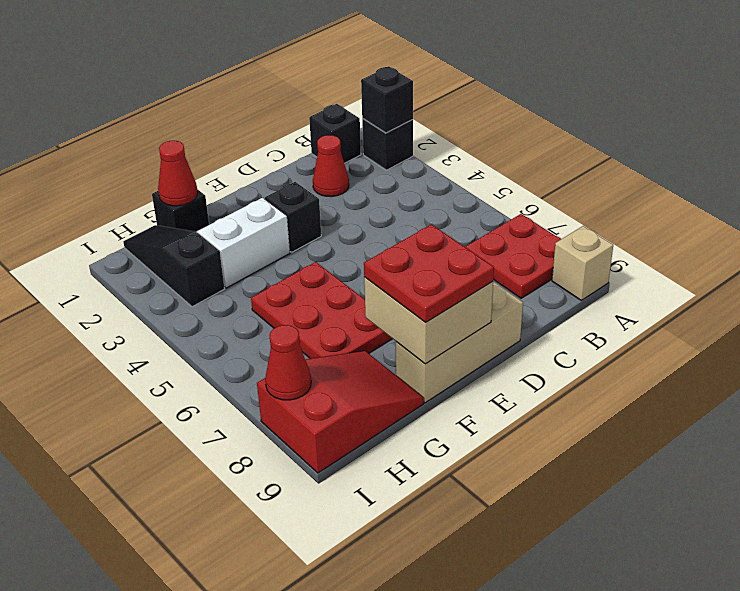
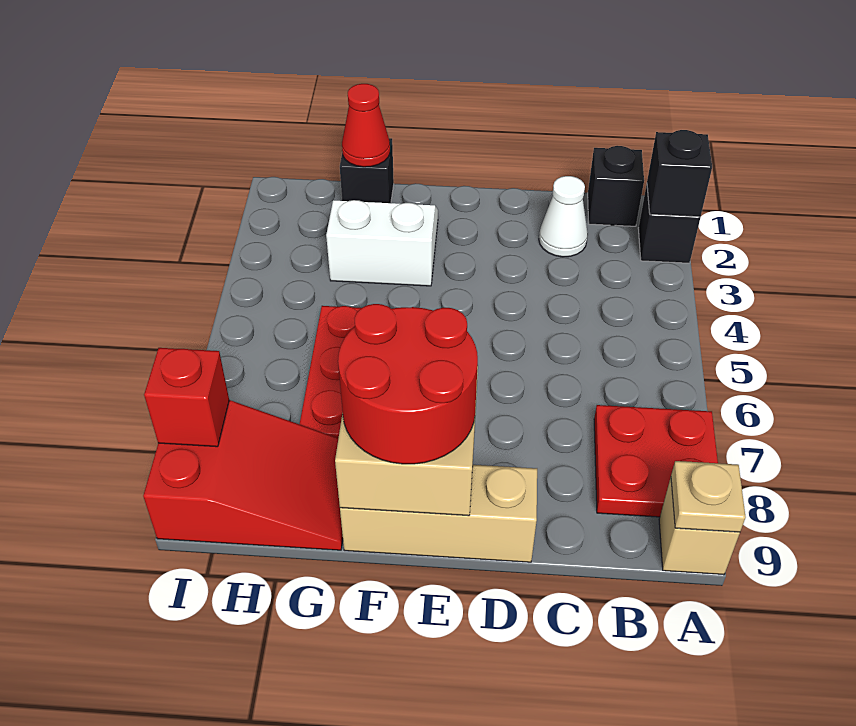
none -> tan plate A9 level 2
red cone C2 level 1 -> white cone C2 level 1
black brick E3 level 1 -> none
red plate E8:F9 level 3 -> red round brick E8:F9 level 3
black slope H1:H3 level 1 top 3 -> none
red cone I8 level 2 -> red brick I8 level 2

